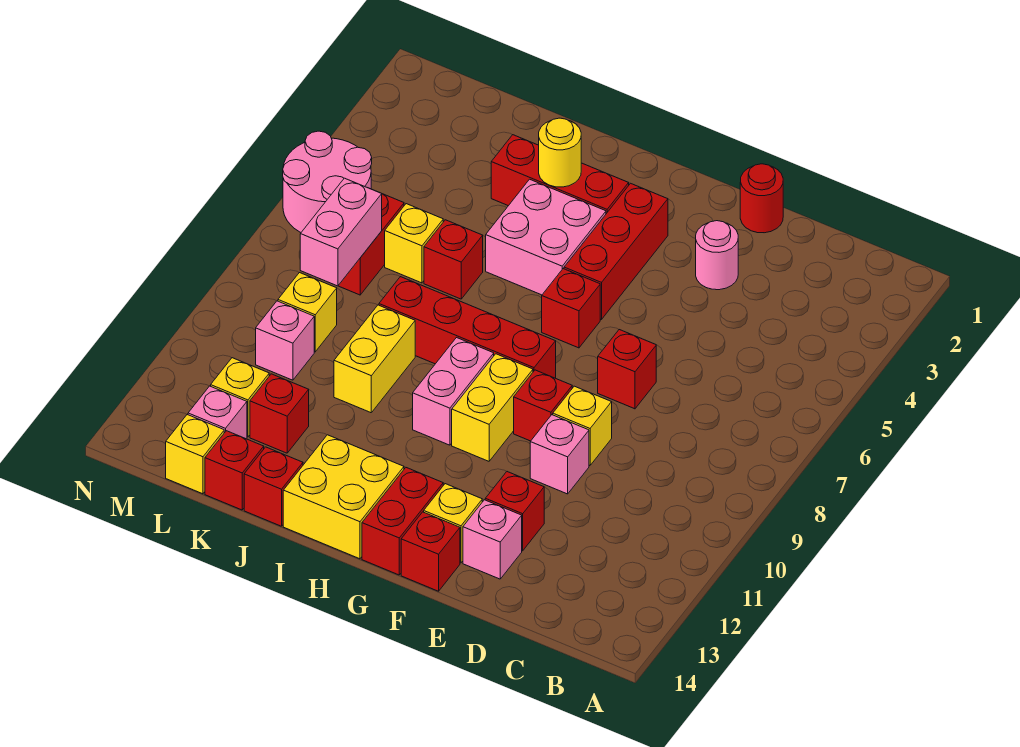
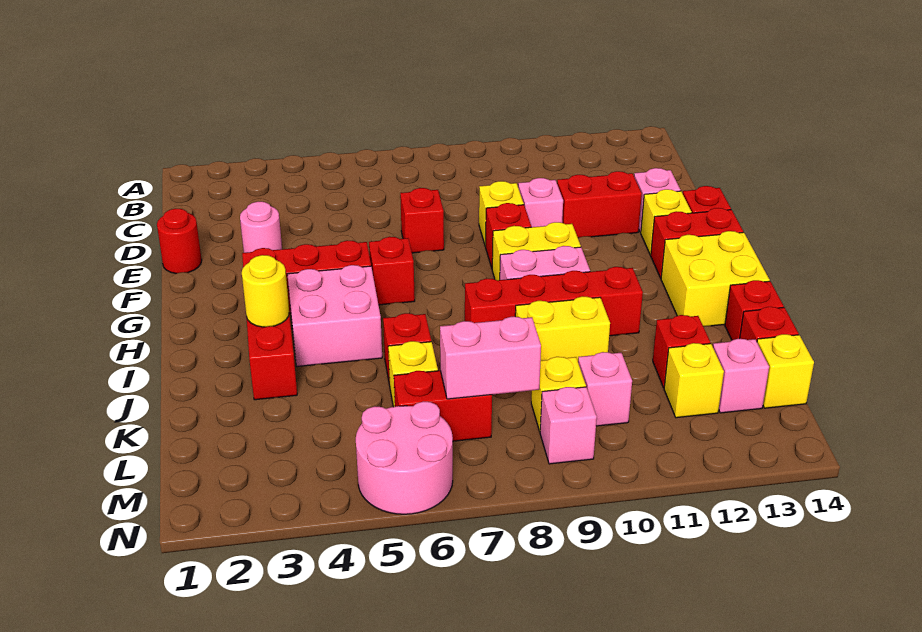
red brick E12 level 1 -> red brick E11:E12 level 1
red brick G8:J8 level 1 -> red brick I8:I11 level 1
none -> pink brick M9 level 1

